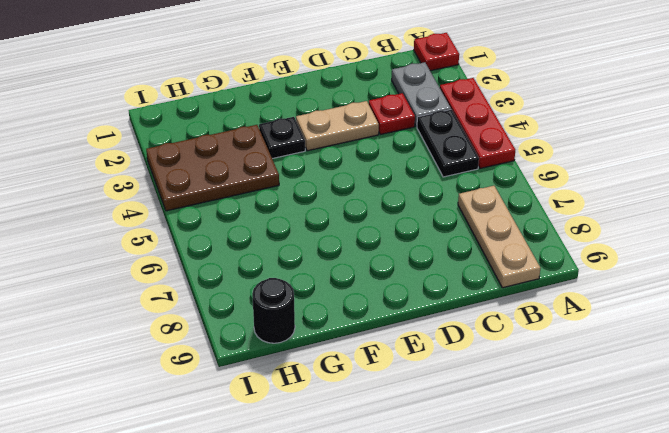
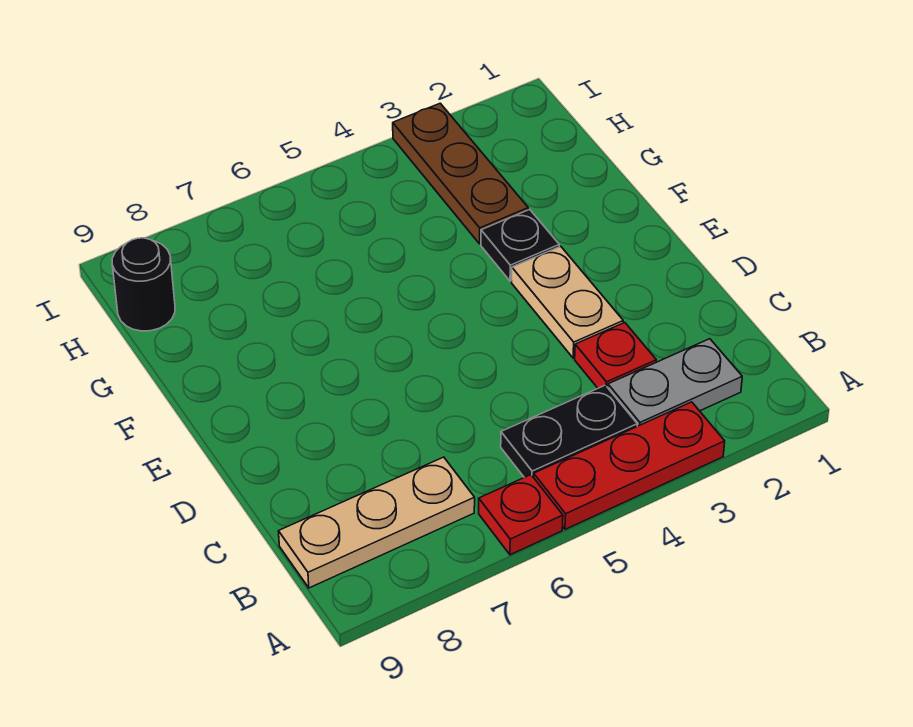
red plate A1 level 1 -> red plate A6 level 1
brown plate G3:I4 level 1 -> brown plate G3:I3 level 1

